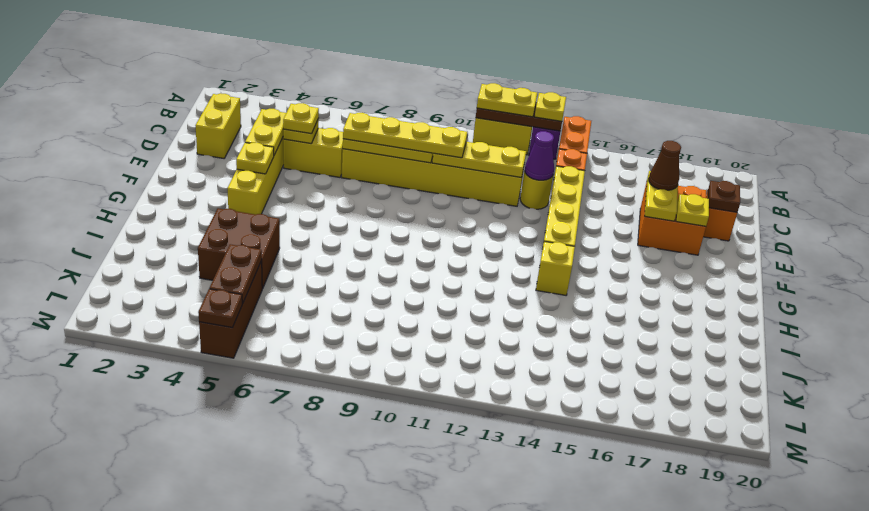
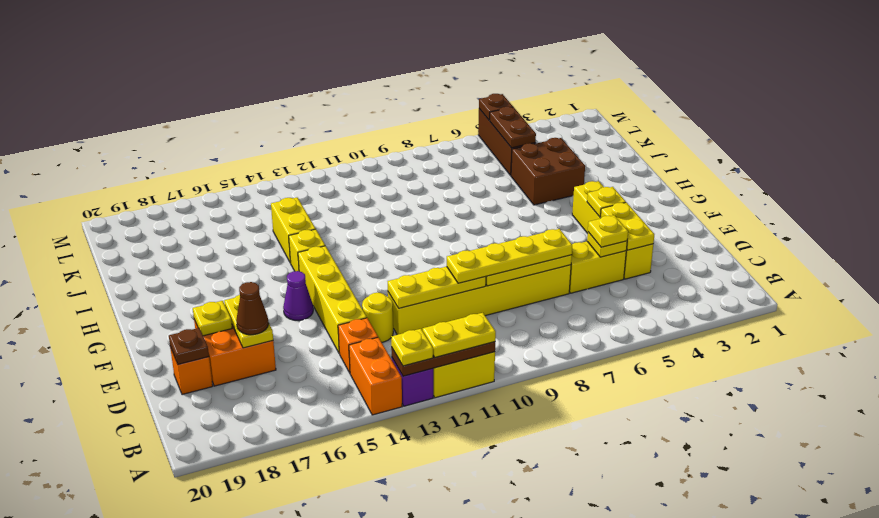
yellow brick C2:D2 level 1 -> yellow brick I14:J14 level 1
purple cone D13 level 2 -> purple cone F15 level 1

